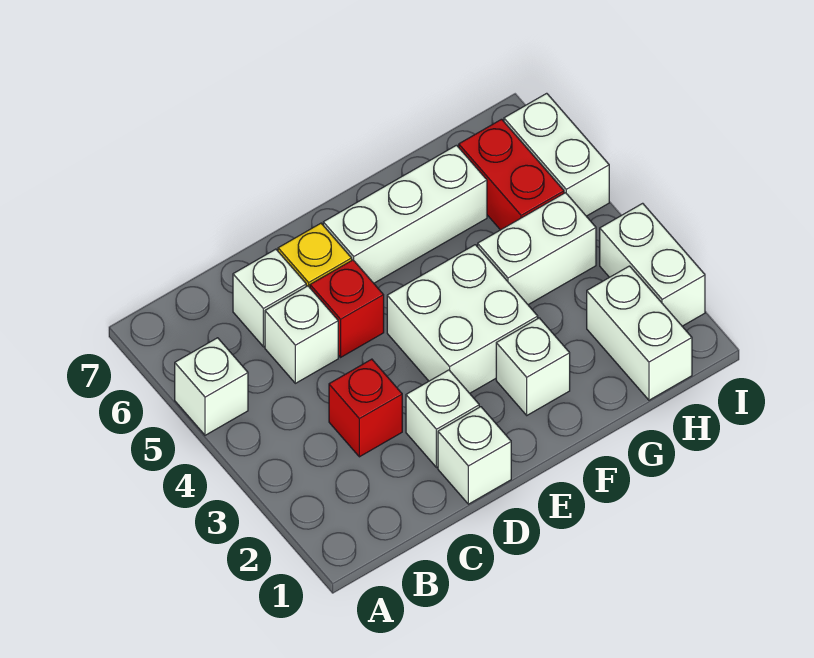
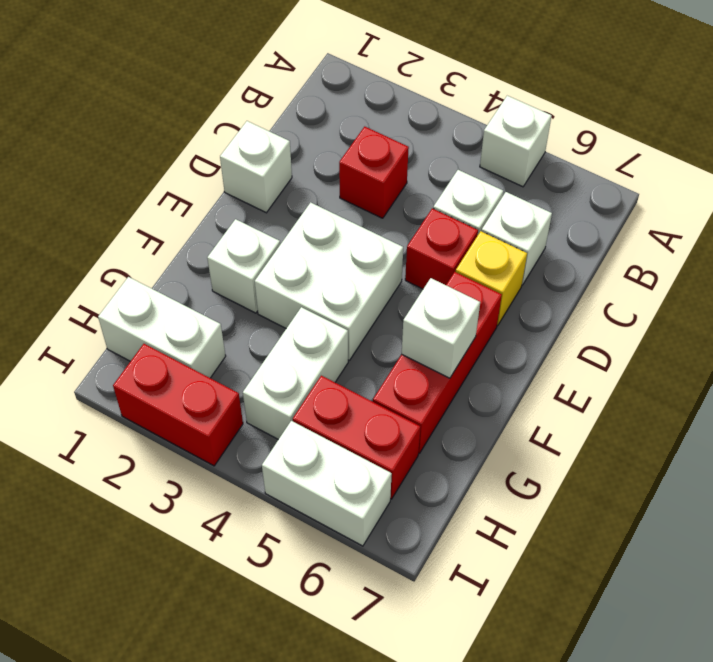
white brick D2 level 1 -> white brick F6 level 2
white brick E6:G6 level 1 -> red brick E6:G6 level 1
white brick I2:I3 level 1 -> red brick I2:I3 level 1

